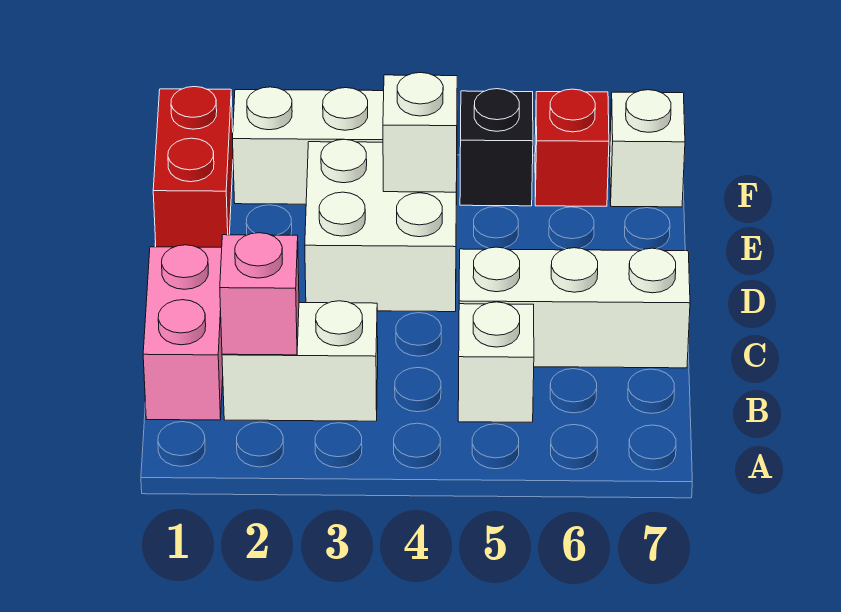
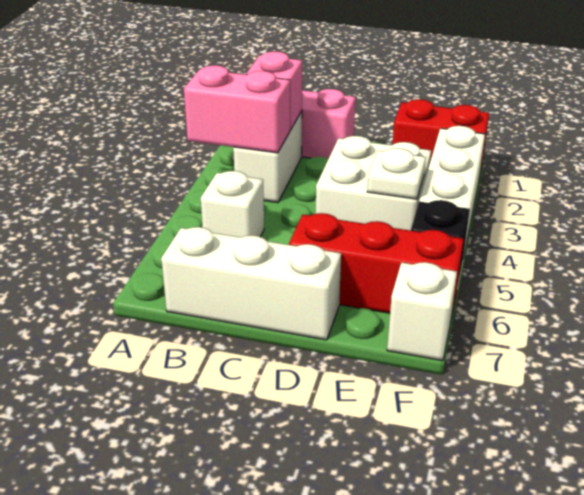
none -> pink brick A3:B3 level 2
white brick C5:C7 level 1 -> white brick B7:D7 level 1
white brick E4 level 2 -> white plate E4 level 2
red brick F6 level 1 -> red brick D6:F6 level 1

